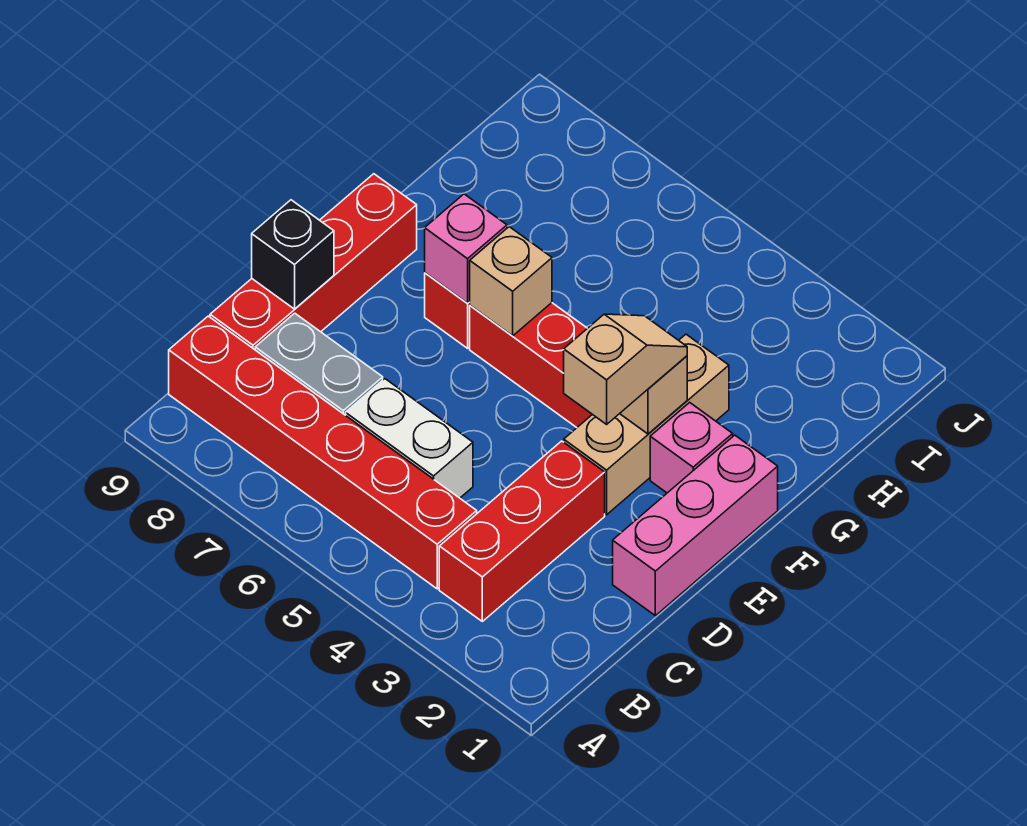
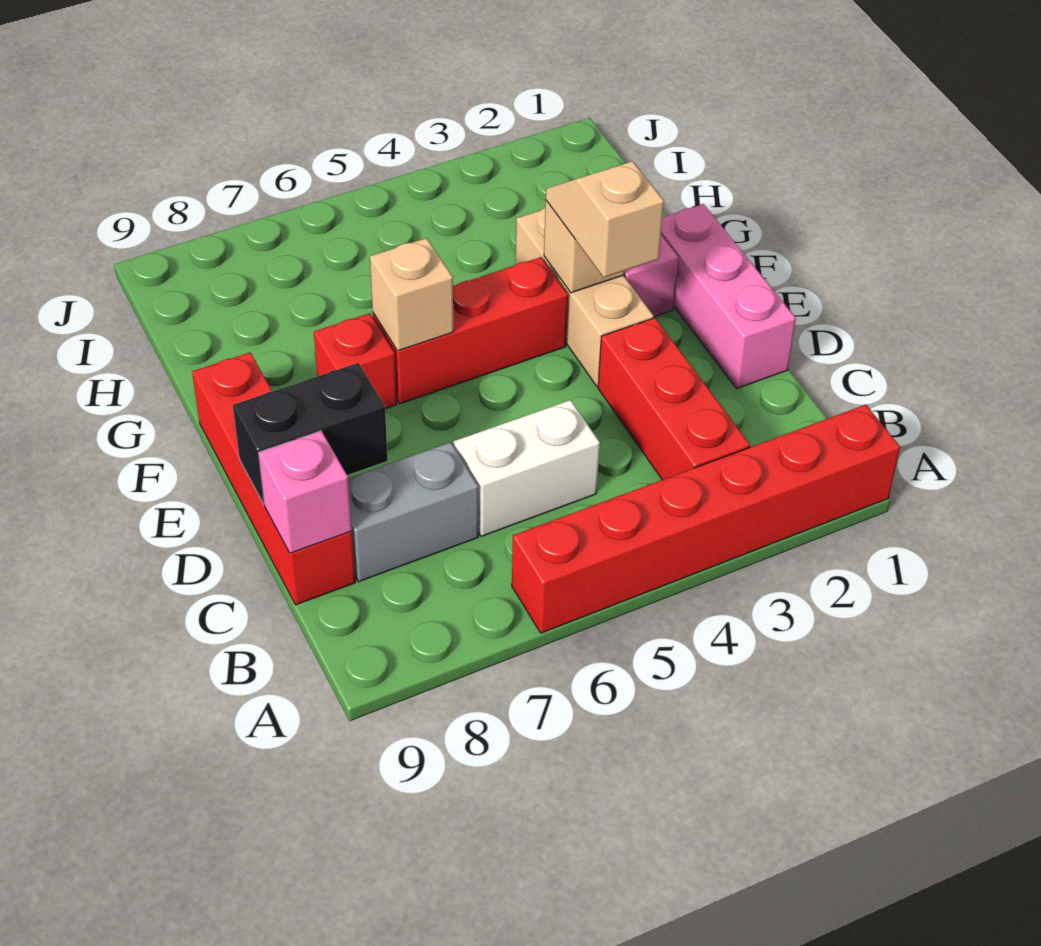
red brick B4:B9 level 1 -> red brick A1:A6 level 1
black brick D9 level 2 -> black brick D8:D9 level 2
pink brick F7 level 2 -> pink brick C9 level 2

